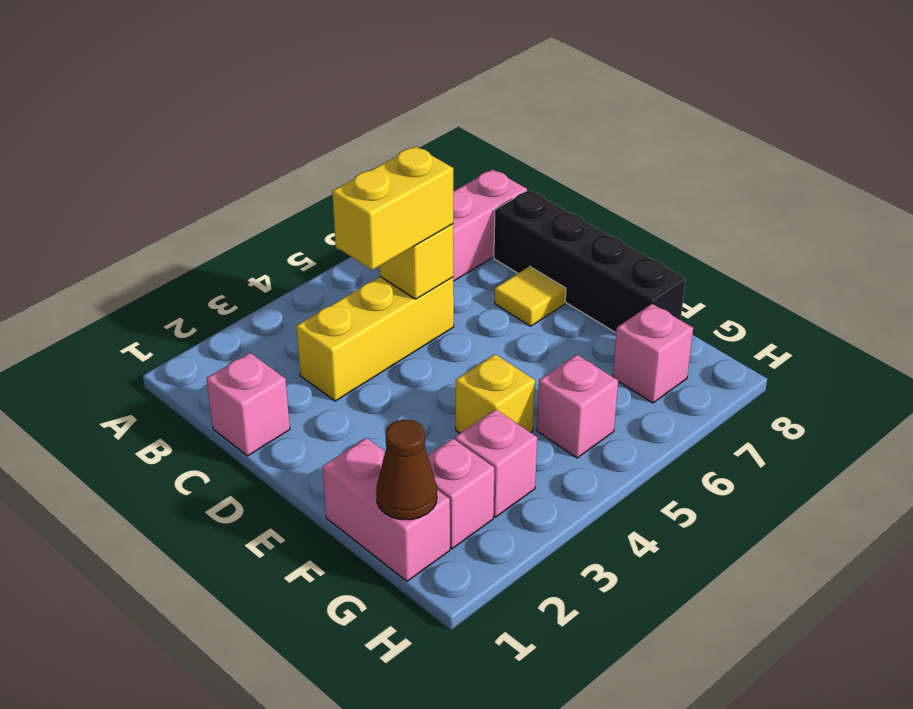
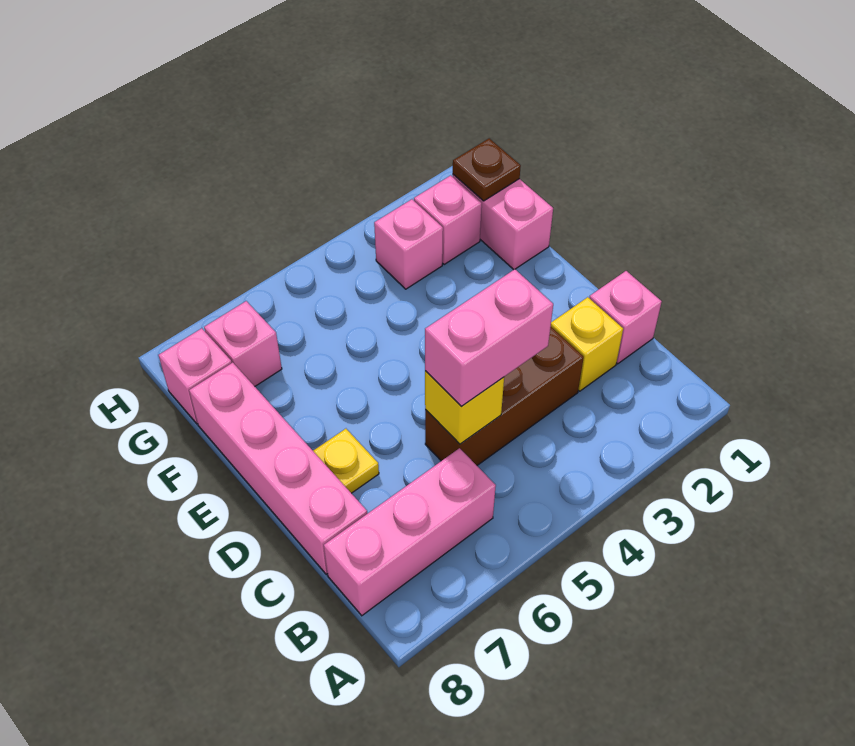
yellow brick C3:C5 level 1 -> brown brick C3:C5 level 1
yellow brick C4:C5 level 3 -> pink brick C4:C5 level 3
black brick C8:F8 level 1 -> pink brick C8:F8 level 1
yellow tile D7 level 1 -> yellow plate D7 level 1
yellow brick F4 level 1 -> yellow brick C2 level 1
brown cone G1 level 2 -> brown plate G1 level 2
pink brick G5 level 1 -> pink brick G8 level 1

